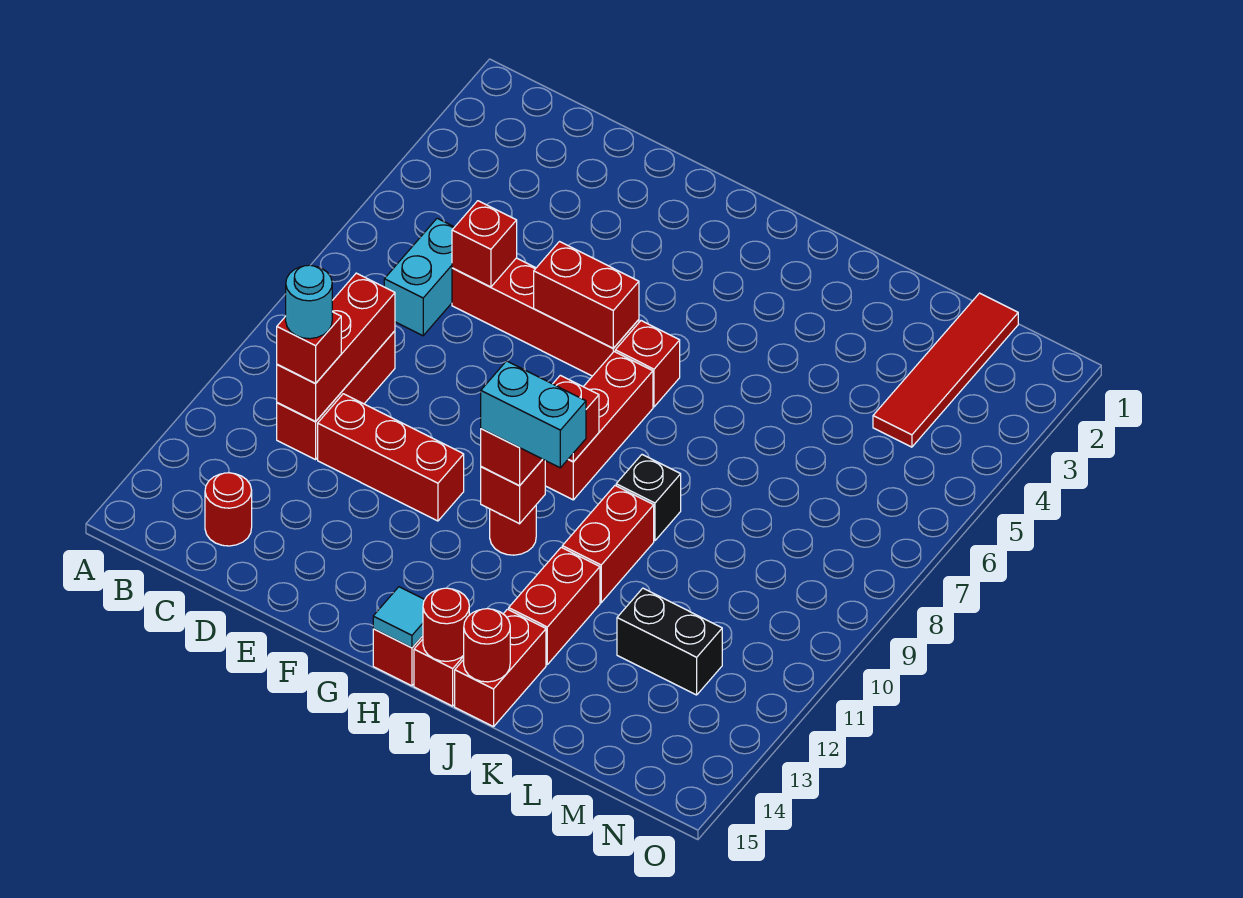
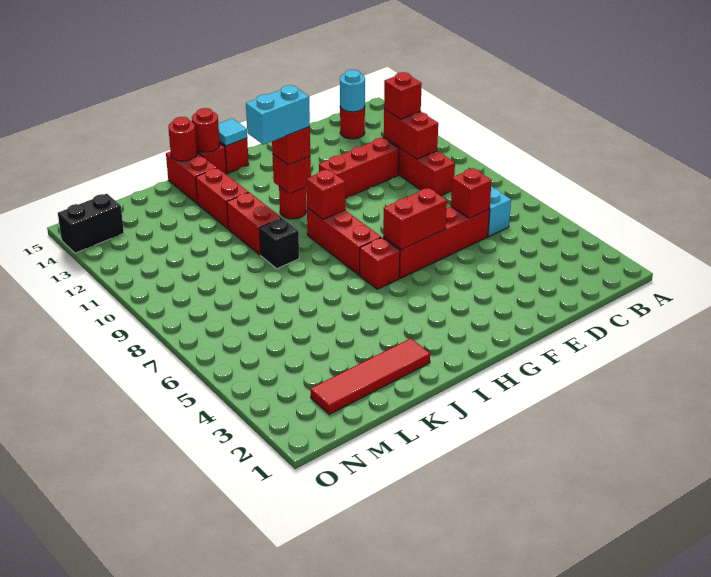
red brick C9:C11 level 2 -> red brick C10:C11 level 2
cyan round brick C11 level 4 -> cyan round brick C14 level 2
black brick L12:M12 level 1 -> black brick N14:O14 level 1
red tile M1:M4 level 1 -> red tile J2:M2 level 1

